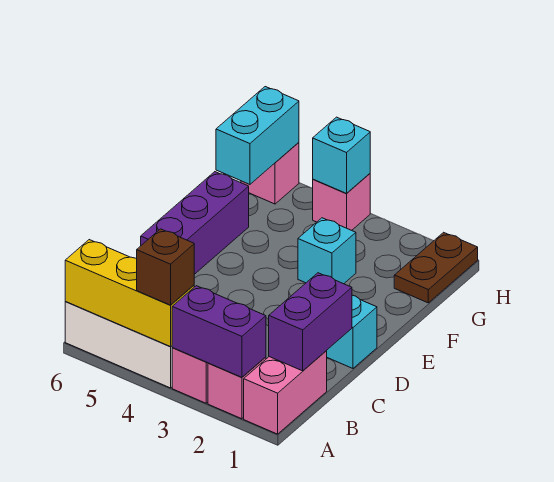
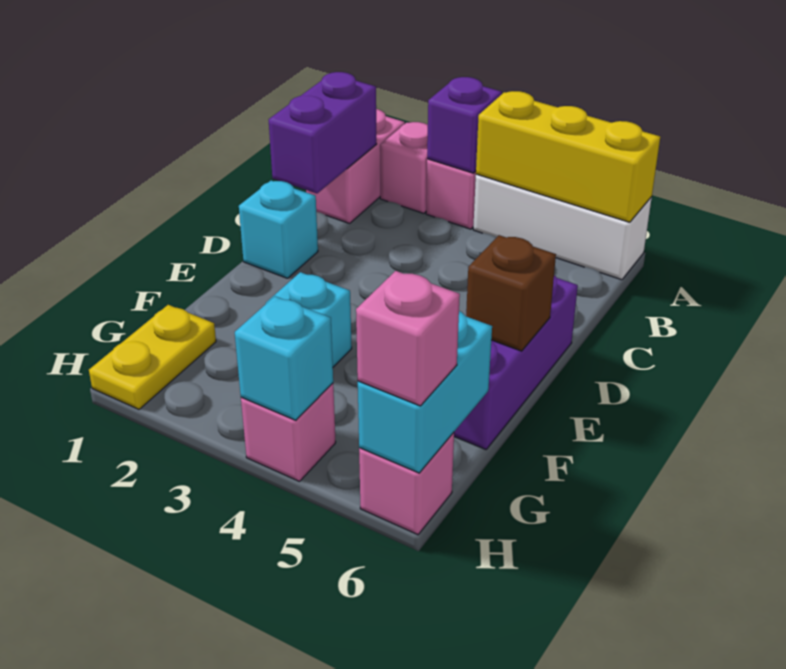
purple brick A2:A3 level 2 -> purple brick A3 level 2
brown brick A4 level 3 -> brown brick E6 level 2
brown plate G1:H1 level 1 -> yellow plate G1:H1 level 1
none -> pink brick H6 level 3

